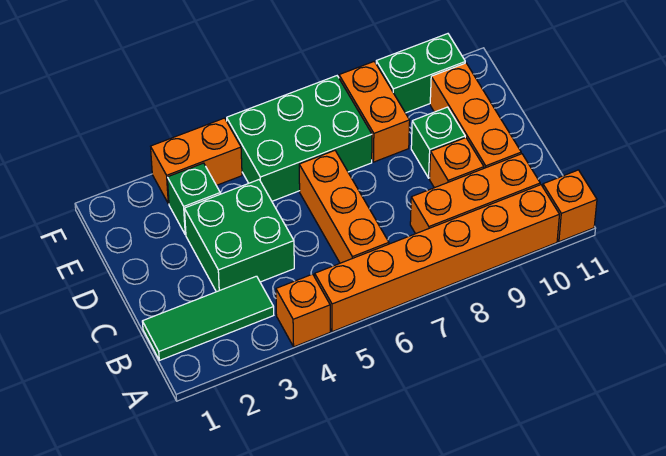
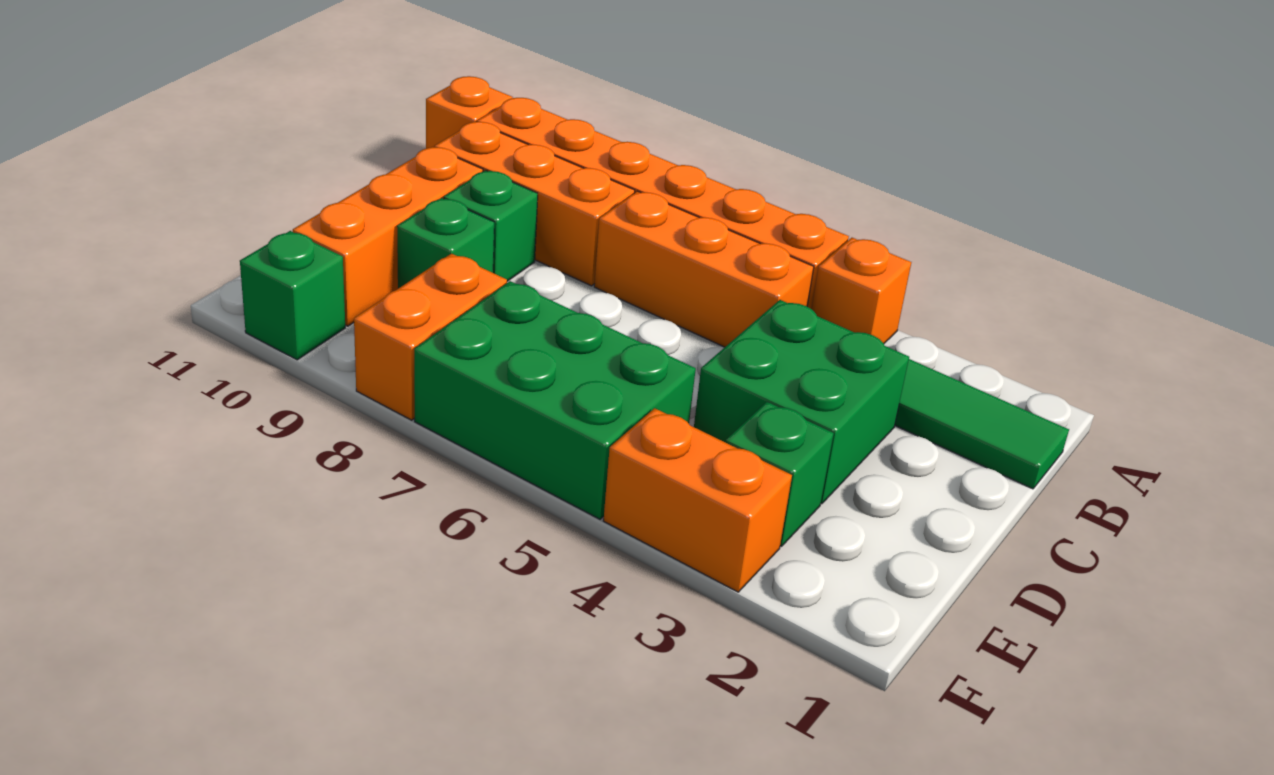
orange brick B6:D6 level 1 -> orange brick B5:B7 level 1
orange brick C9 level 1 -> green brick C9 level 1
green brick F9:F10 level 1 -> green brick F10 level 1

